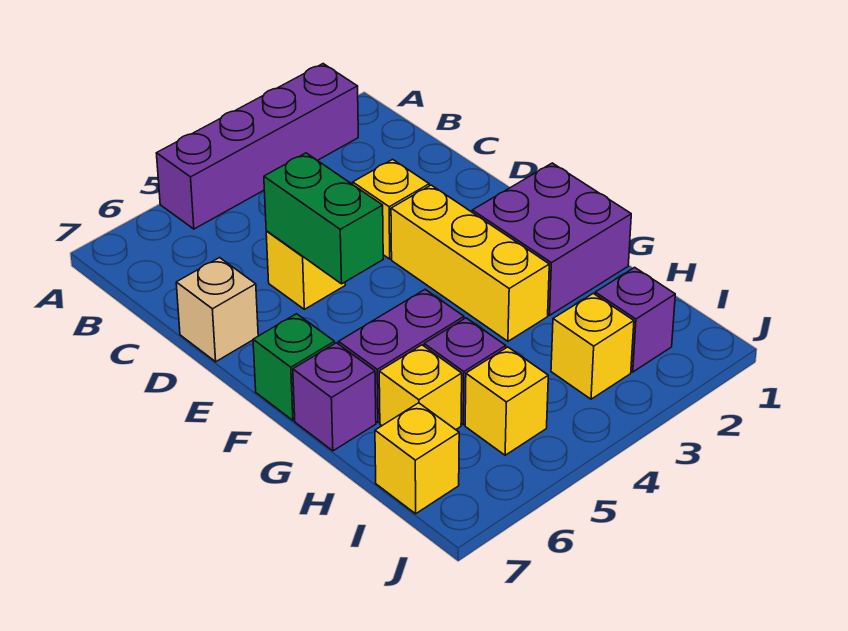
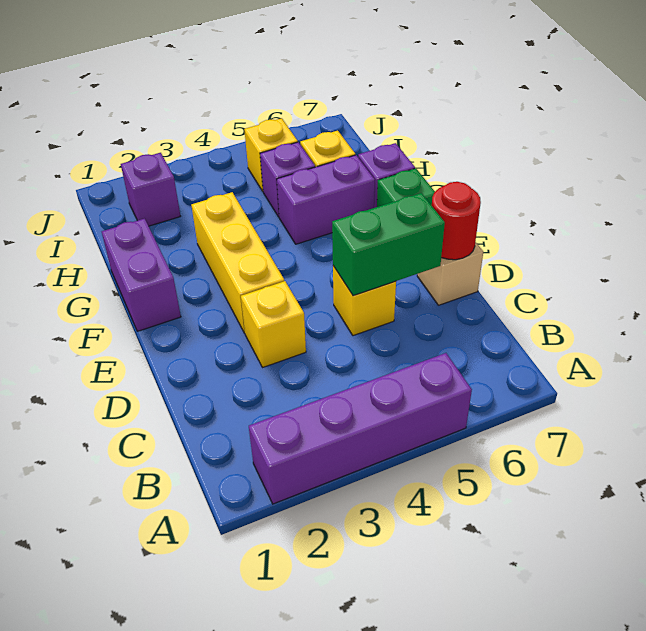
green brick D5:E5 level 2 -> green brick D5:D6 level 2
none -> red round brick D7 level 2
purple brick F1:G2 level 1 -> purple brick F1:G1 level 1
yellow brick I3 level 1 -> none
yellow brick I7 level 1 -> none

